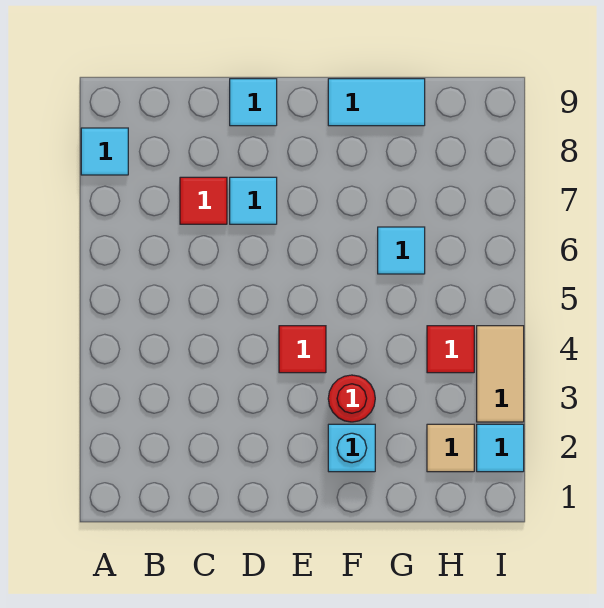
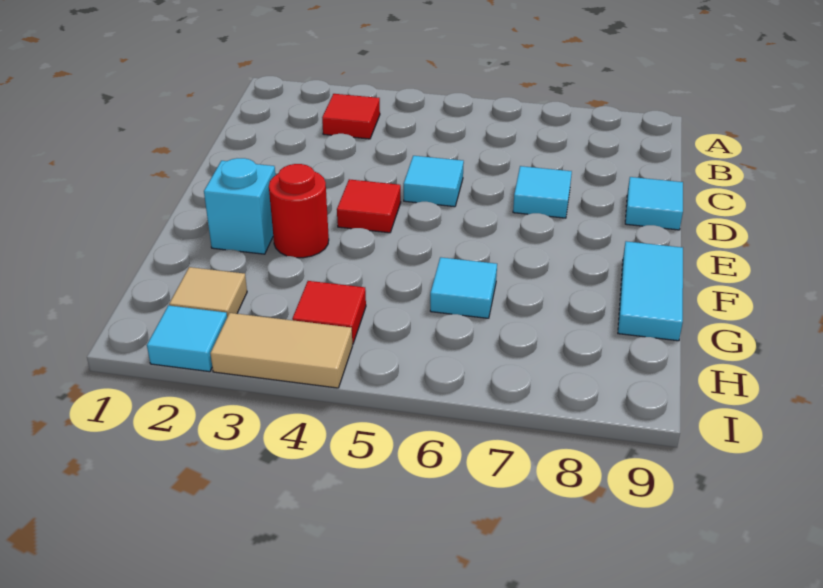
cyan tile A8 level 1 -> cyan tile D5 level 1
red tile C7 level 1 -> red tile B3 level 1

